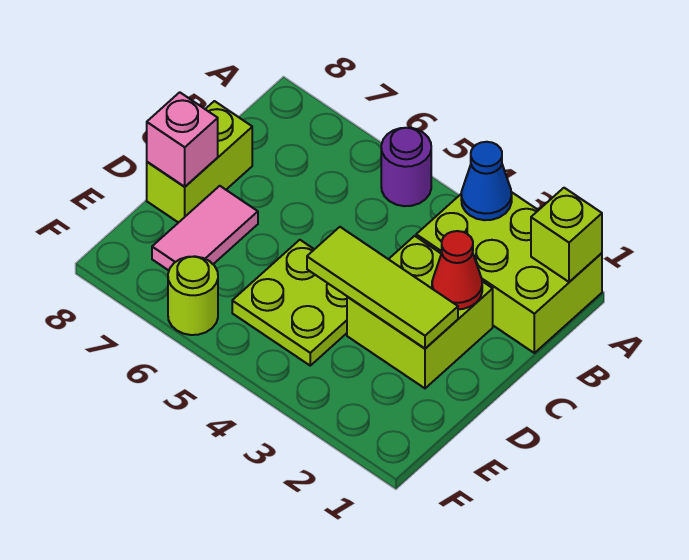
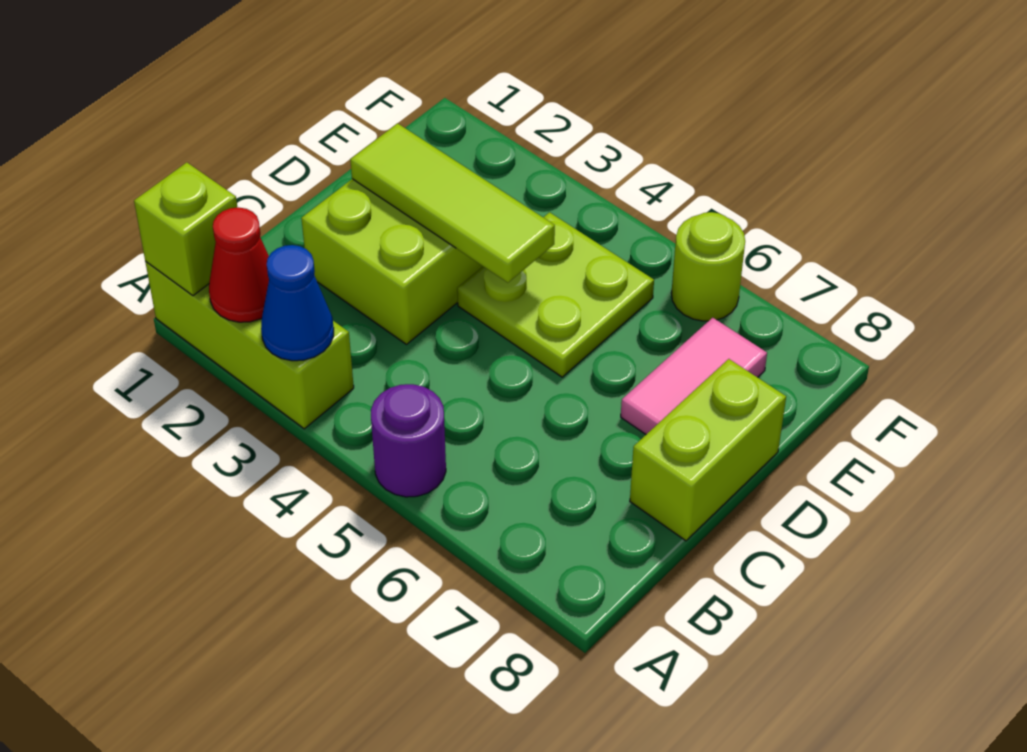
lime brick A1:B3 level 1 -> lime brick A1:A3 level 1
red cone C2 level 2 -> red cone A2 level 2
pink brick D8 level 2 -> none

